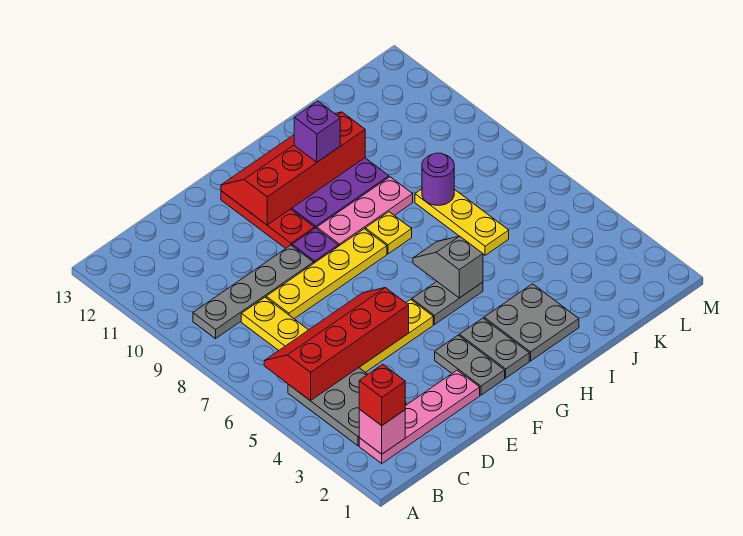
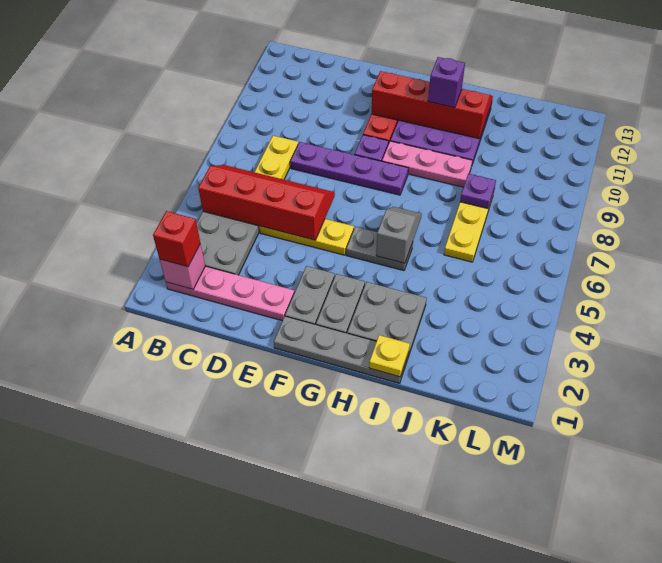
grey plate B9:E9 level 1 -> grey plate F1:I1 level 1
yellow plate D8:G8 level 1 -> purple plate D8:G8 level 1
yellow plate H8 level 1 -> yellow plate I1 level 2
purple round brick J8 level 2 -> purple plate J8 level 2

